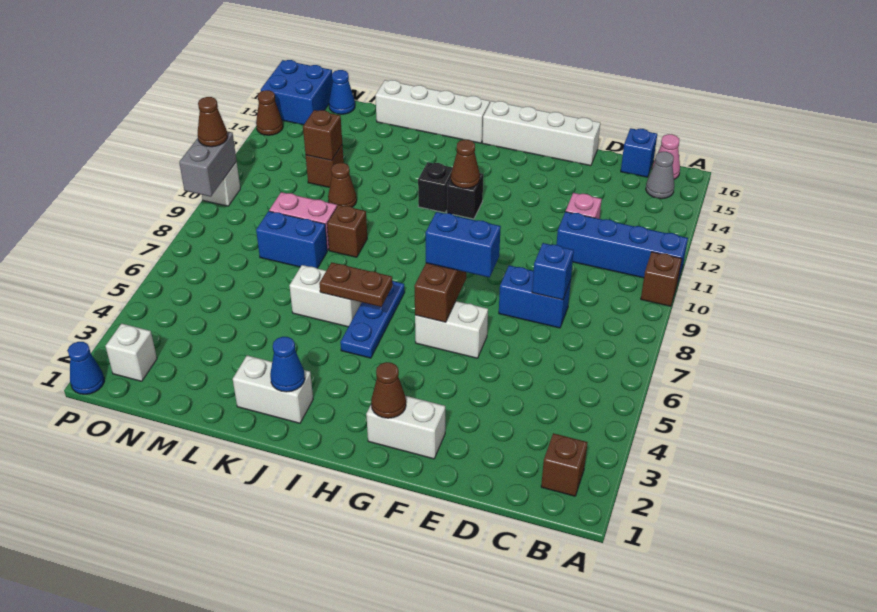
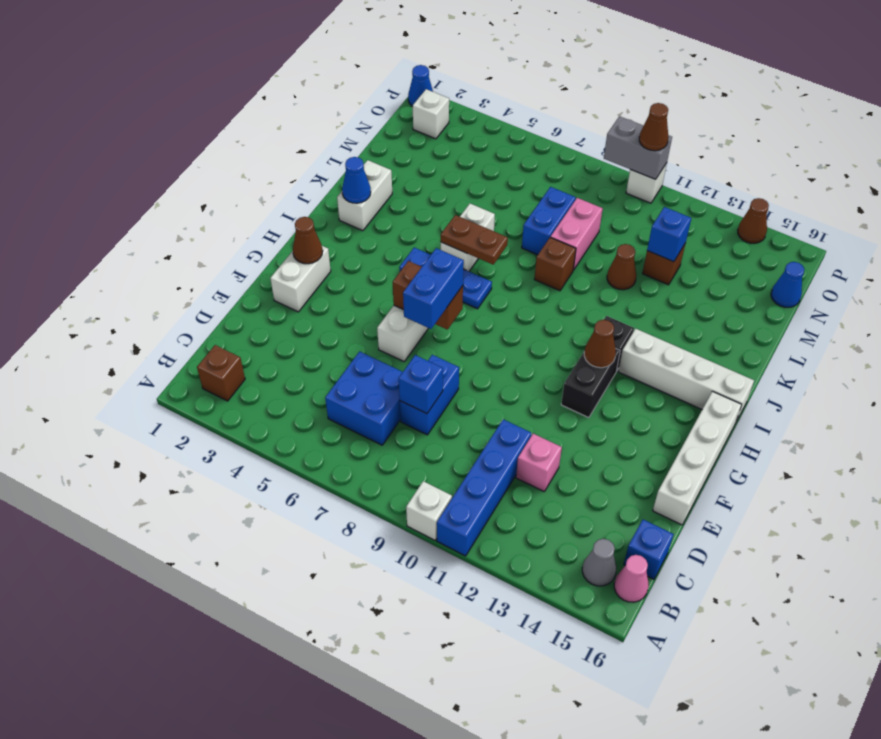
brown brick A10 level 1 -> white brick A10 level 1
black brick H12 level 1 -> black brick G12:H12 level 1
brown plate I6:J6 level 2 -> brown plate J6:J7 level 2
white brick I16:L16 level 1 -> white brick I13:I16 level 1
brown brick M12 level 2 -> blue brick M12 level 2
blue brick O15:P16 level 1 -> blue brick C6:D7 level 1

